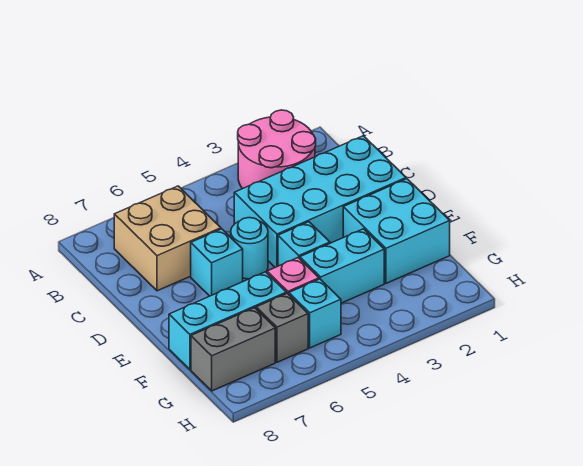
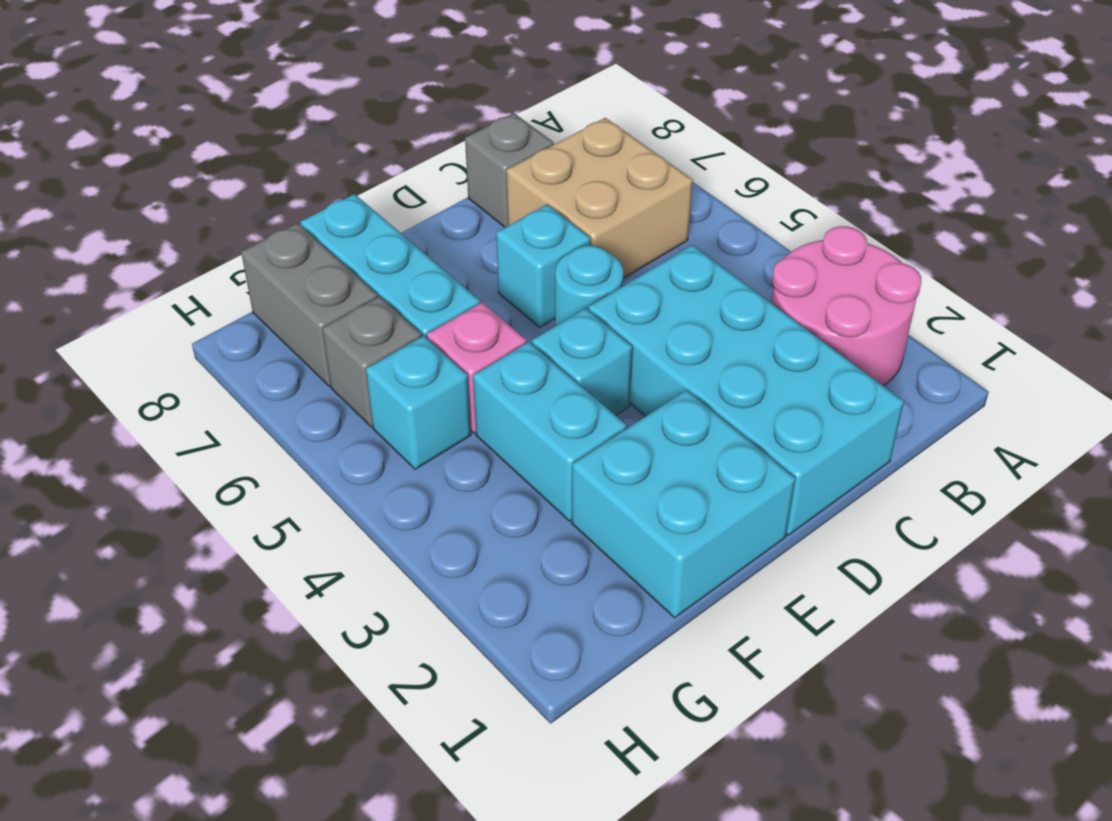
none -> grey brick C8 level 1

